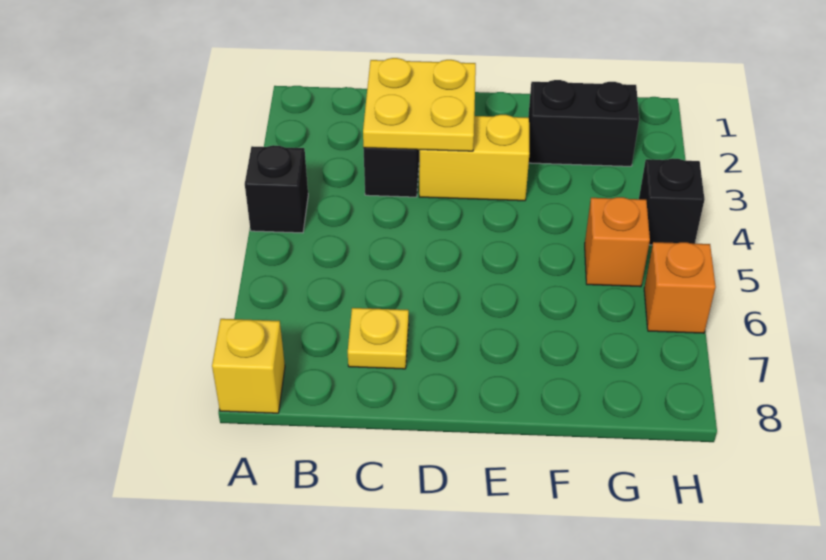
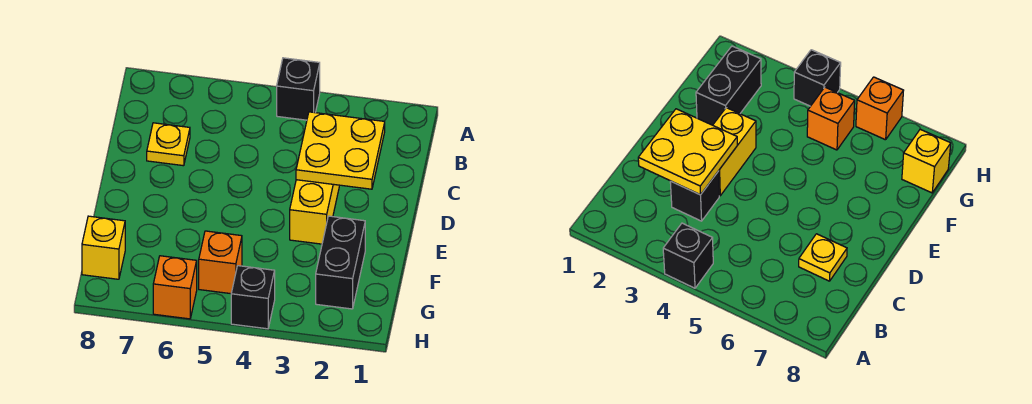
yellow brick A8 level 1 -> yellow brick G8 level 1

